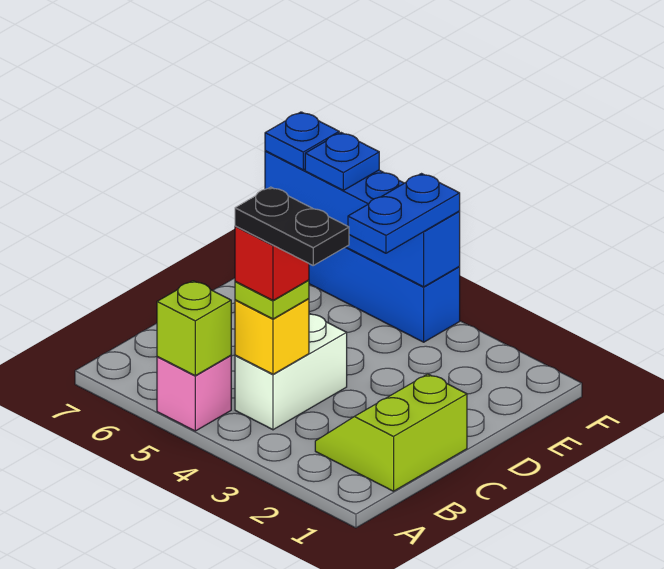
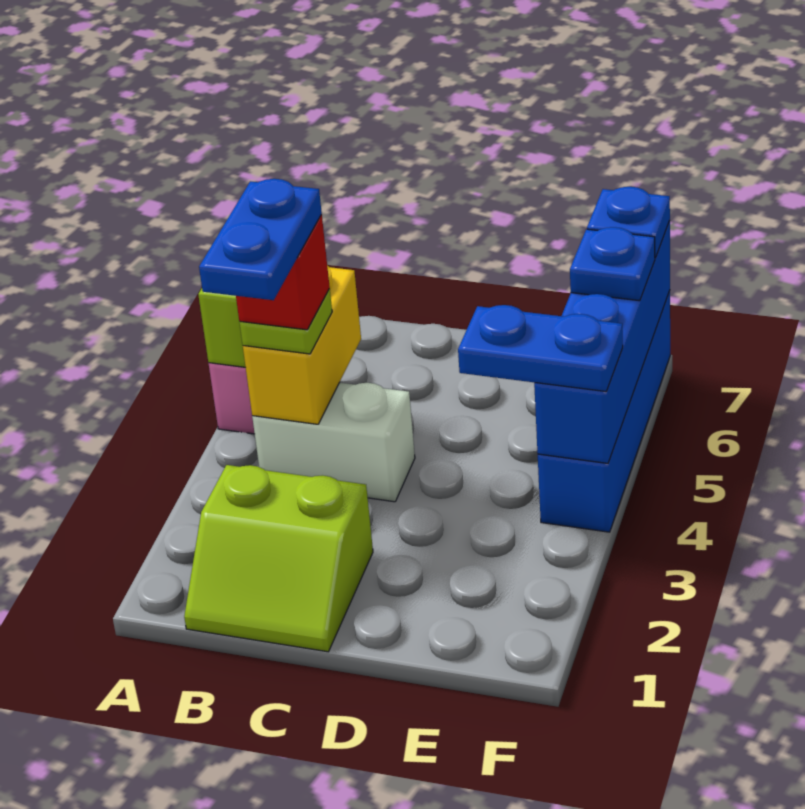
lime slope B1:C2 level 1 top 1 -> lime slope B1:C2 level 1 top 2
black plate B3:B4 level 5 -> blue plate B3:B4 level 5
yellow brick B4 level 2 -> yellow brick B4:B5 level 2

